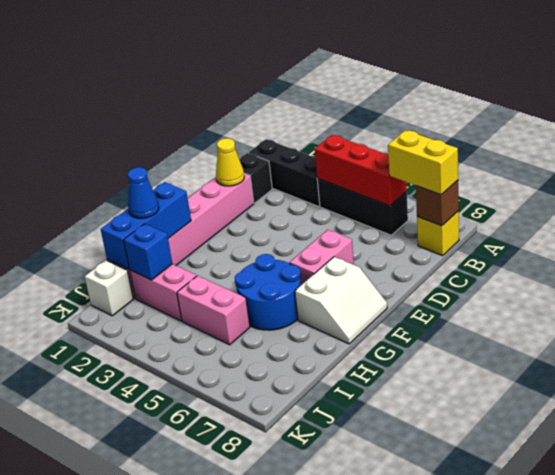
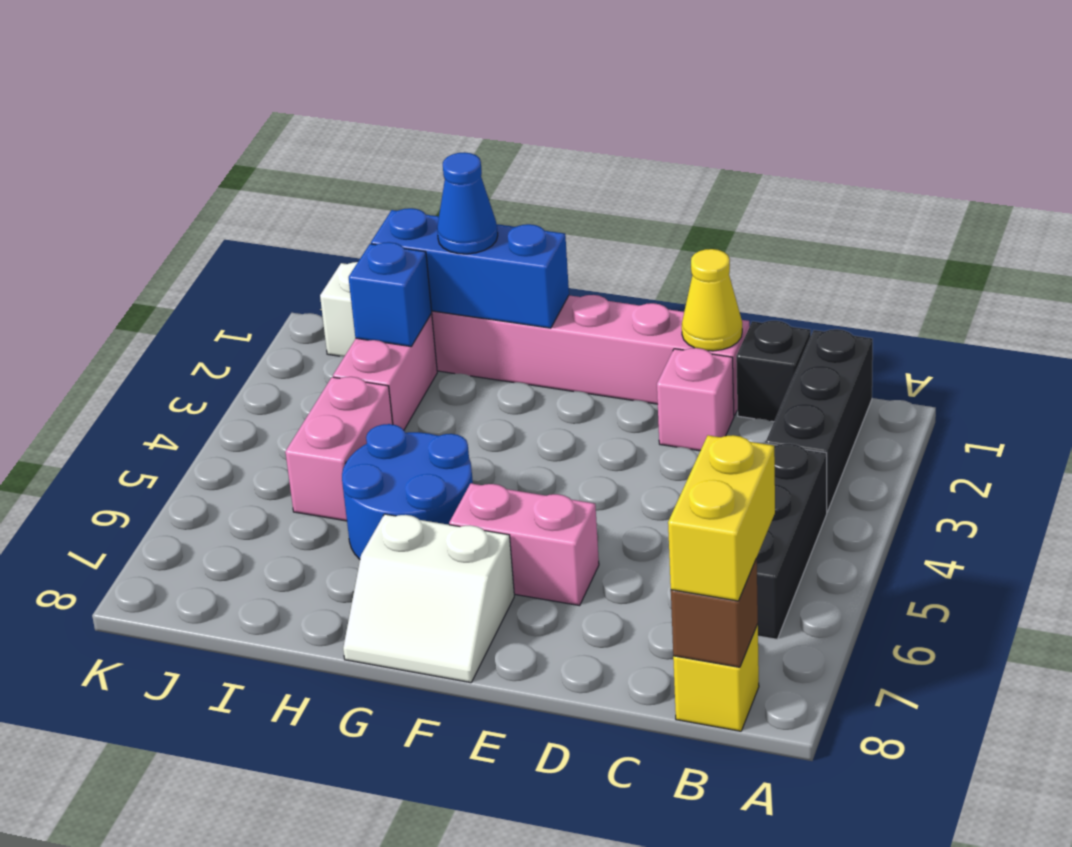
red brick B4:B6 level 2 -> none
none -> pink brick D2 level 1

